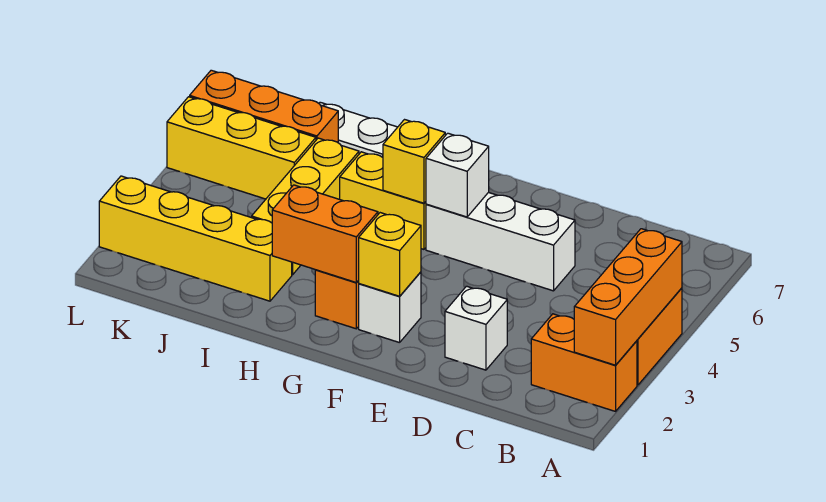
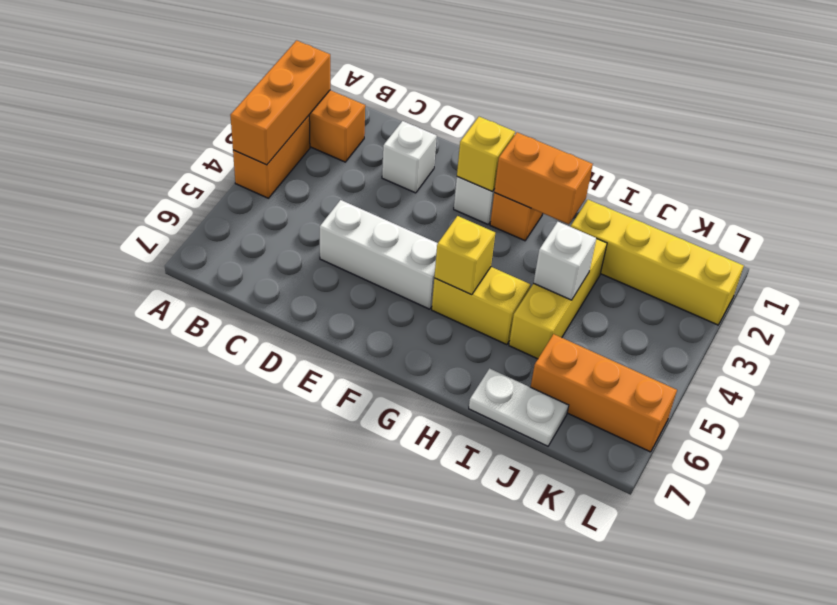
white brick F5 level 2 -> white brick I4 level 2
yellow brick J5:L5 level 1 -> none

